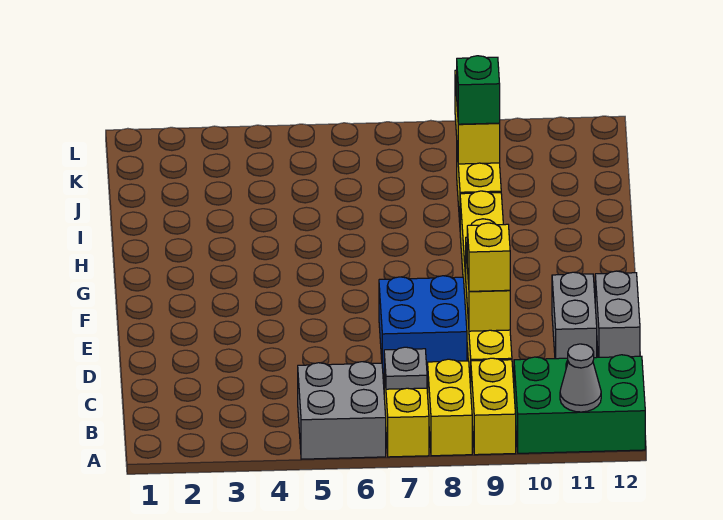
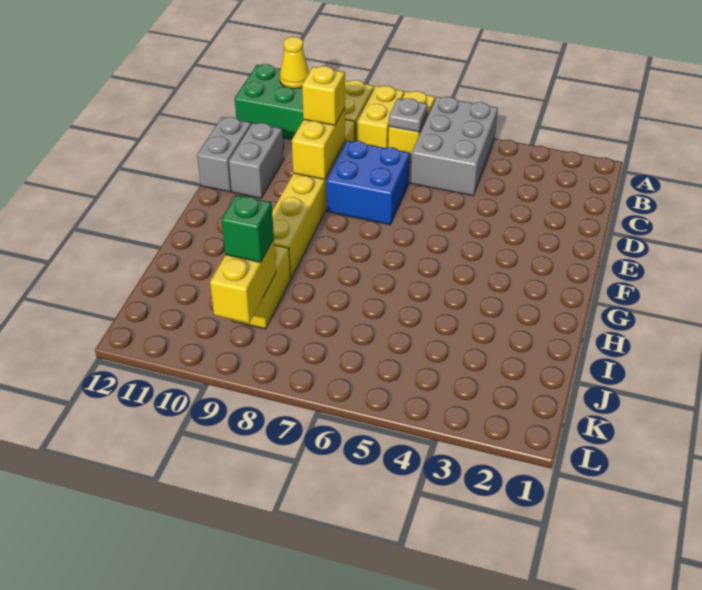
grey brick A5:B6 level 1 -> grey brick A5:C6 level 1
grey cone A11 level 2 -> yellow cone A11 level 2

